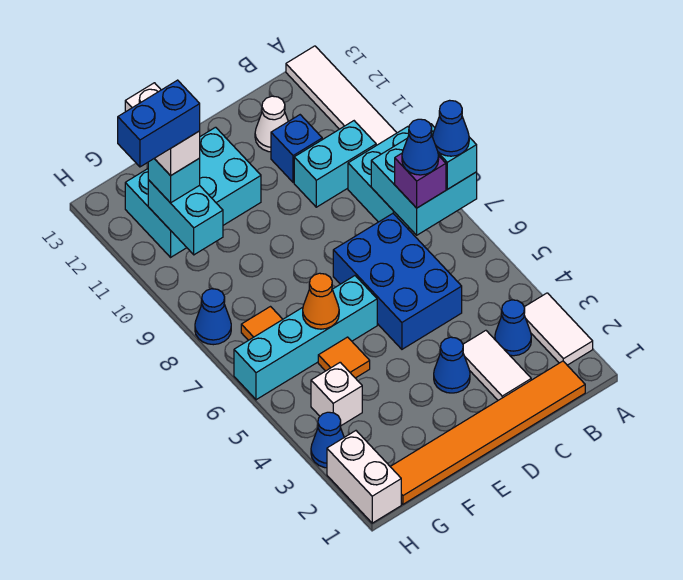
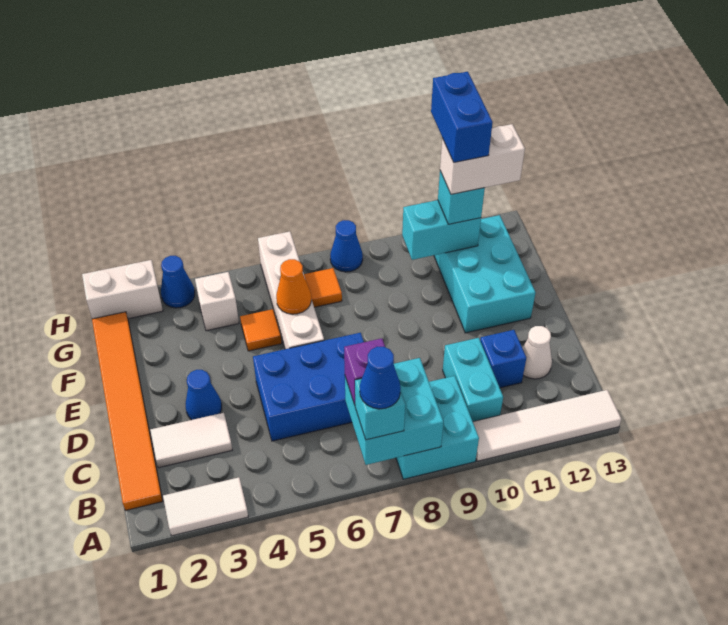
blue cone B3 level 1 -> none
blue cone B7 level 4 -> none
cyan brick E6:H6 level 1 -> white brick E6:H6 level 1

